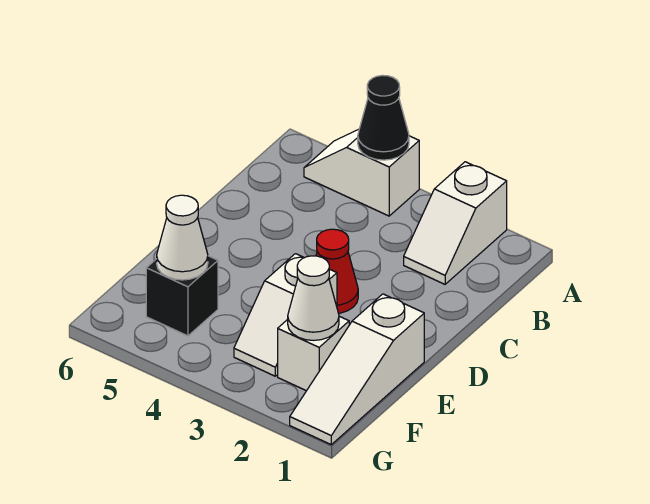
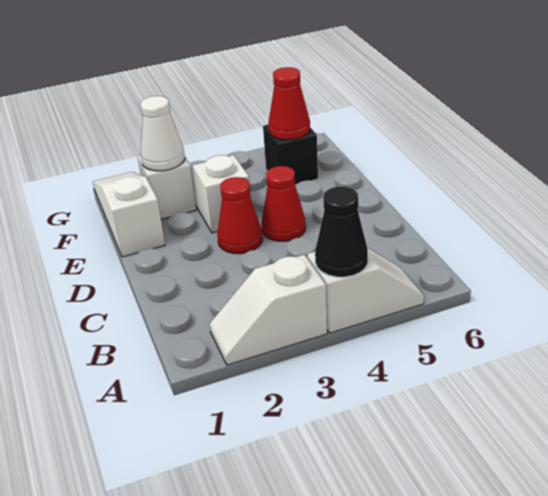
white slope A2:B2 level 1 top A -> white slope A2:A3 level 1 top 3
none -> red cone D4 level 1
white cone F5 level 2 -> red cone F5 level 2

